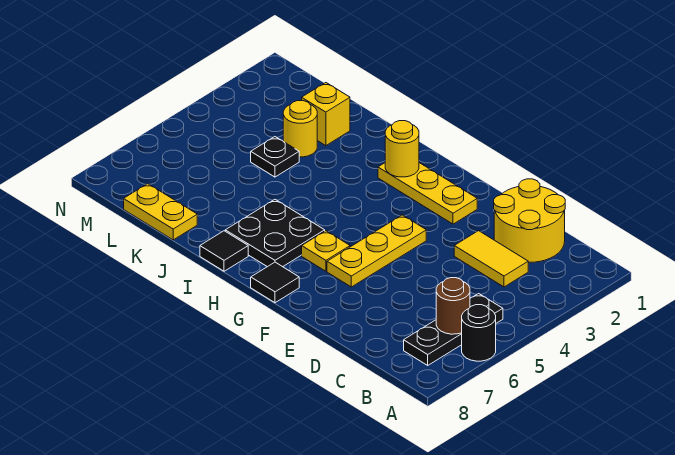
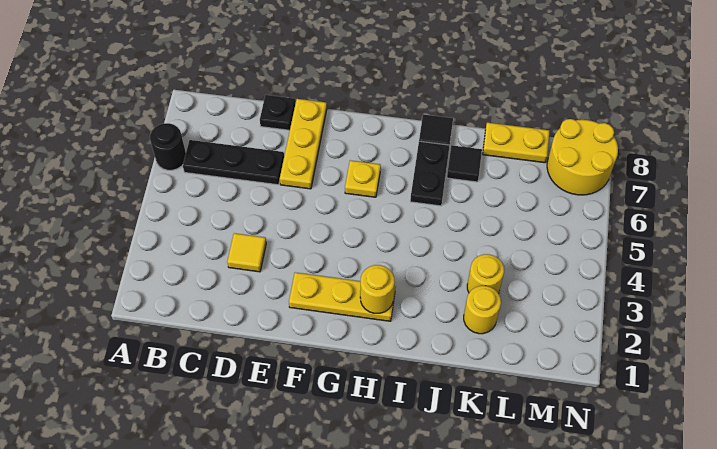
black plate B5:B7 level 1 -> black plate B6:D6 level 1
brown round brick B6 level 2 -> none
yellow round brick C1:D2 level 1 -> yellow round brick M7:N8 level 1
yellow tile C3:D3 level 1 -> yellow tile D3 level 1
yellow plate F4:F6 level 1 -> yellow plate E6:E8 level 1
black tile G8 level 1 -> black tile J7 level 1
black plate H6:I7 level 1 -> black plate I6:I7 level 1
yellow brick K2 level 1 -> yellow round brick K2 level 1
black plate K4 level 1 -> black plate D8 level 1

